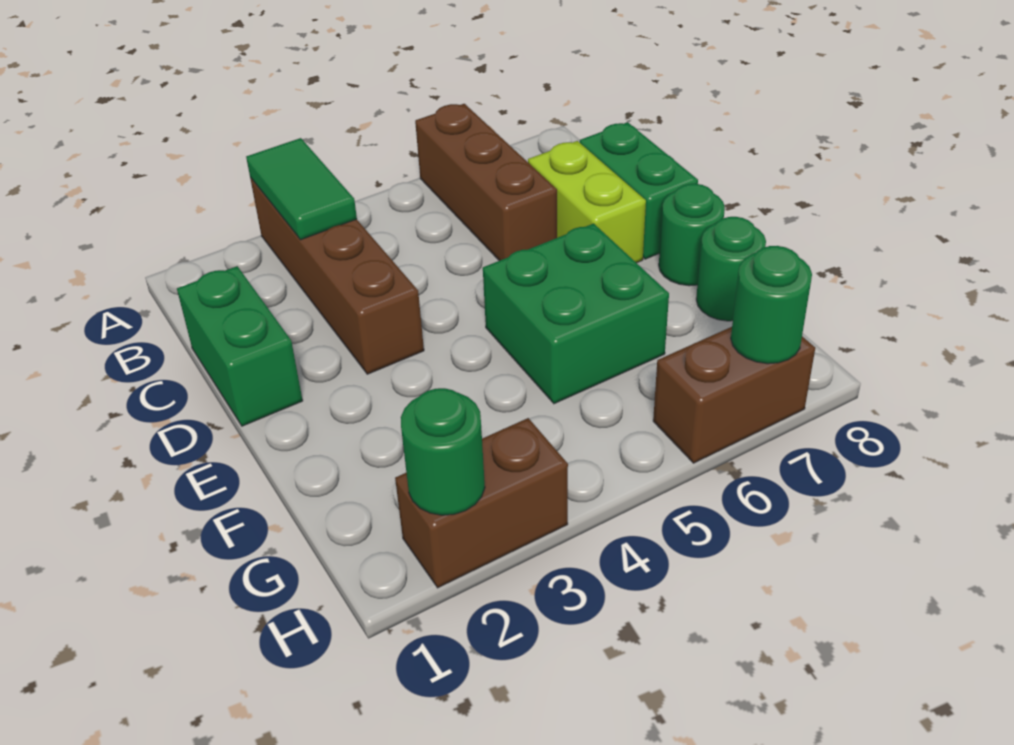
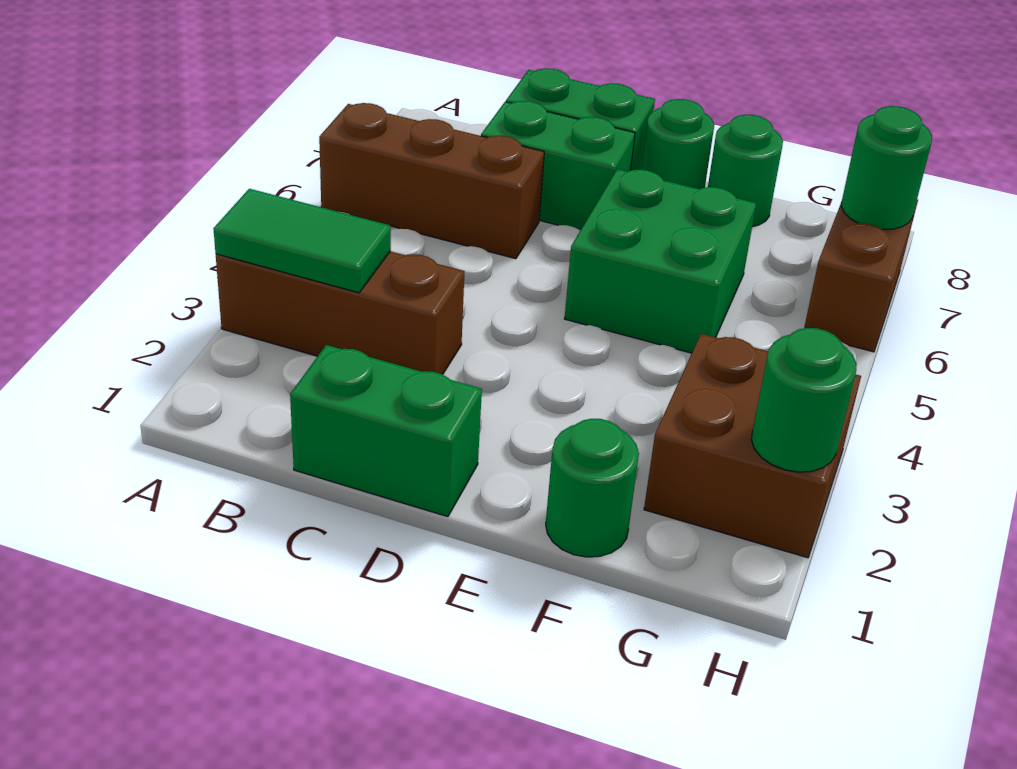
brown brick A3:D3 level 1 -> brown brick A3:C3 level 1
lime brick C7:D7 level 1 -> green brick C7:D7 level 1
none -> green round brick F1 level 1
brown brick H2:H3 level 1 -> brown brick G2:H3 level 1

